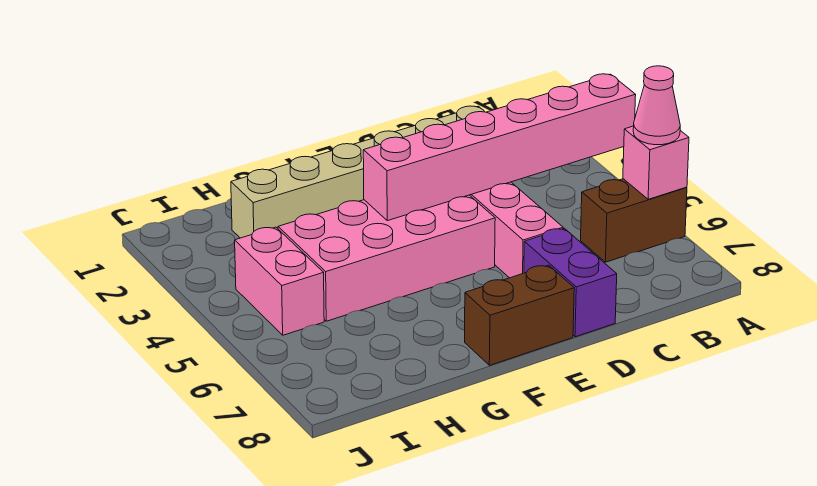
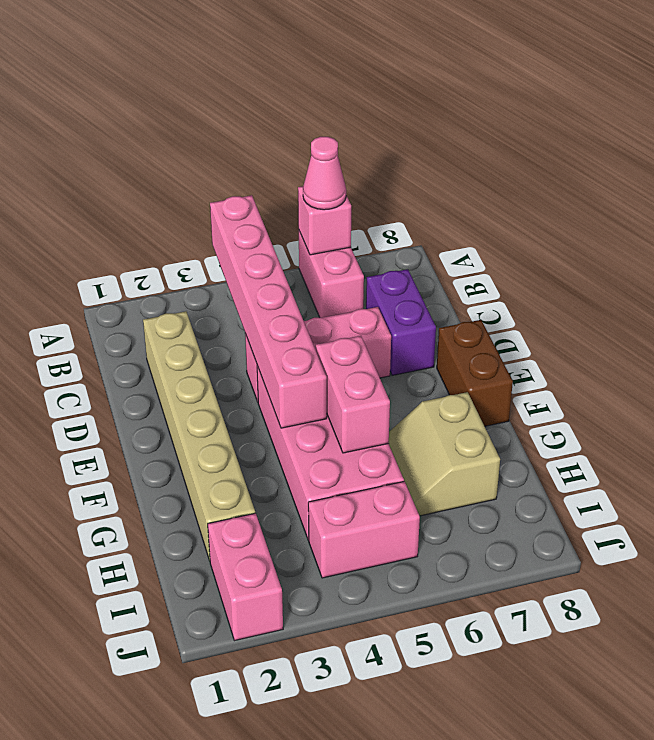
brown brick A6:B6 level 1 -> pink brick A6:B6 level 1
purple brick D7:D8 level 1 -> purple brick C7:D7 level 1
none -> pink brick F5:G5 level 2
none -> tan slope G6:H7 level 1 top 7
none -> pink brick I2:J2 level 1

